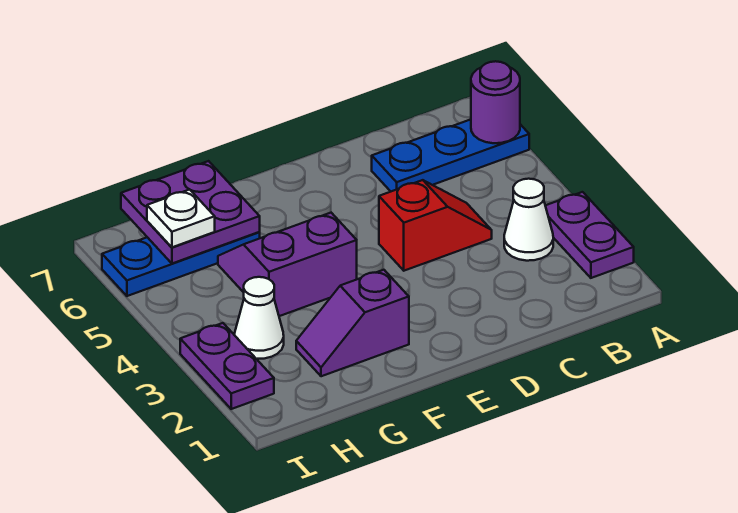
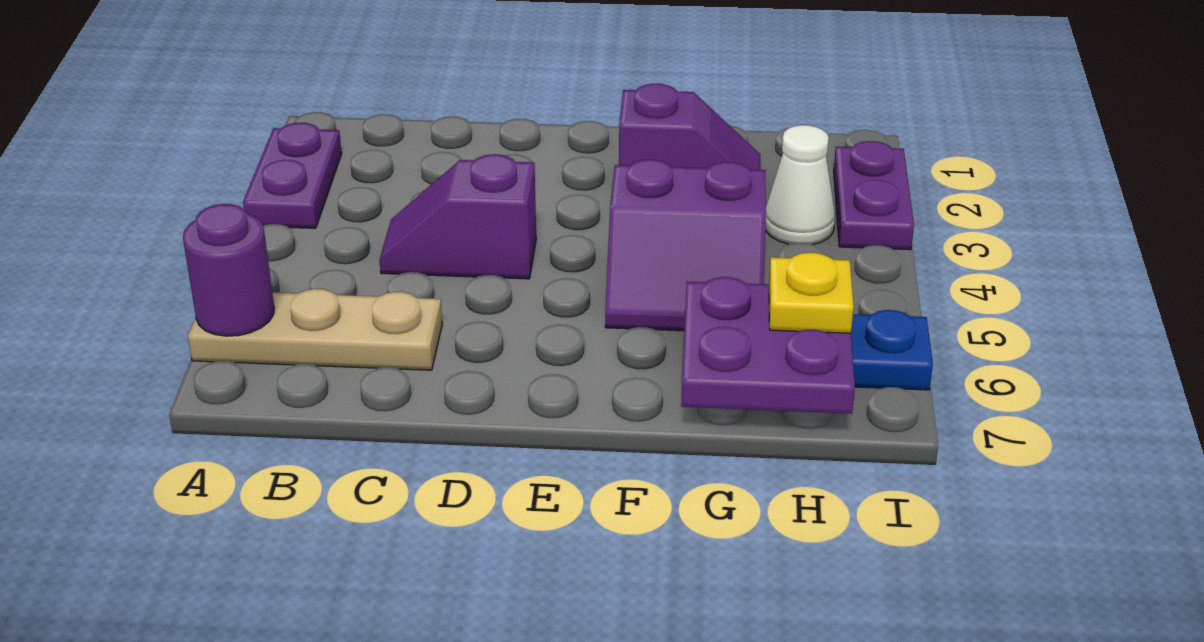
blue plate A6:C6 level 1 -> tan plate A6:C6 level 1
white cone B3 level 1 -> none
red slope C4:D4 level 1 top D -> purple slope C4:D4 level 1 top D
white plate H6 level 3 -> yellow plate H6 level 3

